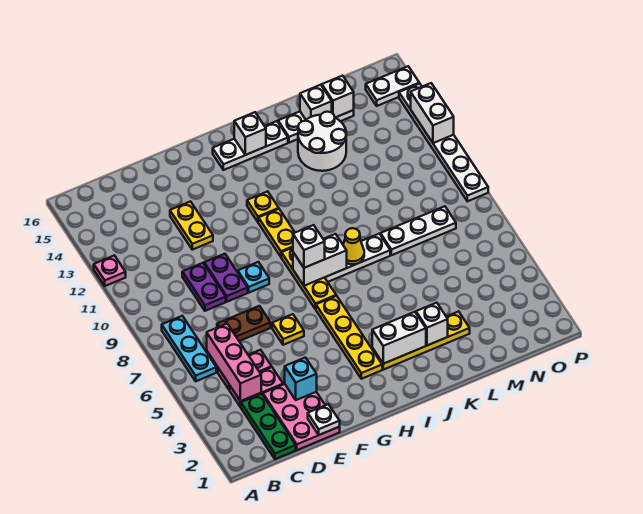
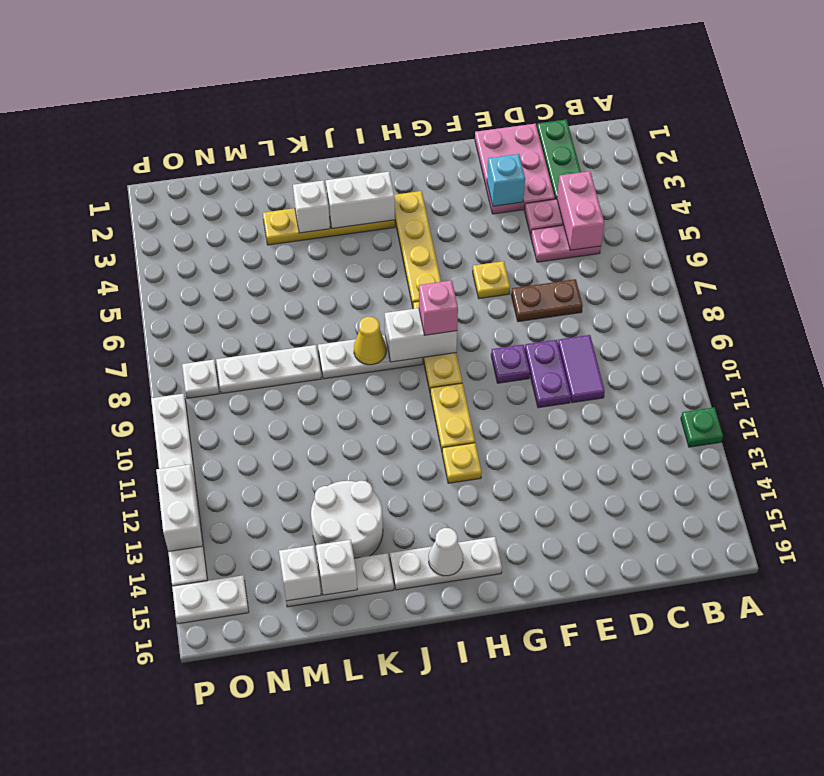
pink plate A12 level 1 -> green plate A12 level 1
cyan plate B6:B8 level 1 -> none
pink brick C4:C6 level 2 -> pink brick C4:C5 level 2
purple plate D9:D10 level 1 -> purple tile D9:D10 level 1
white plate E1 level 2 -> white plate O8 level 1
yellow plate E12:E13 level 1 -> none
cyan plate F9 level 1 -> purple plate F9 level 1
white brick H8 level 3 -> pink brick H8 level 3
white brick I15 level 2 -> white cone I15 level 2

